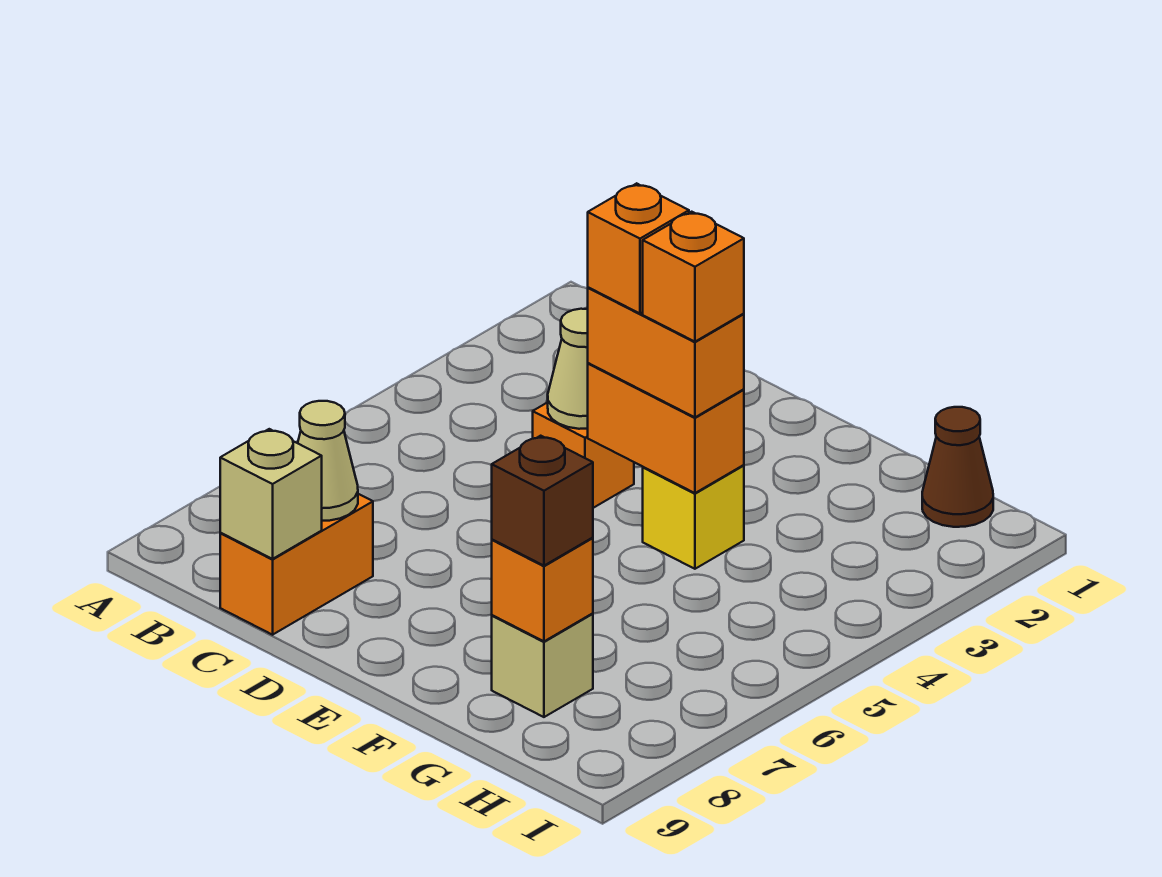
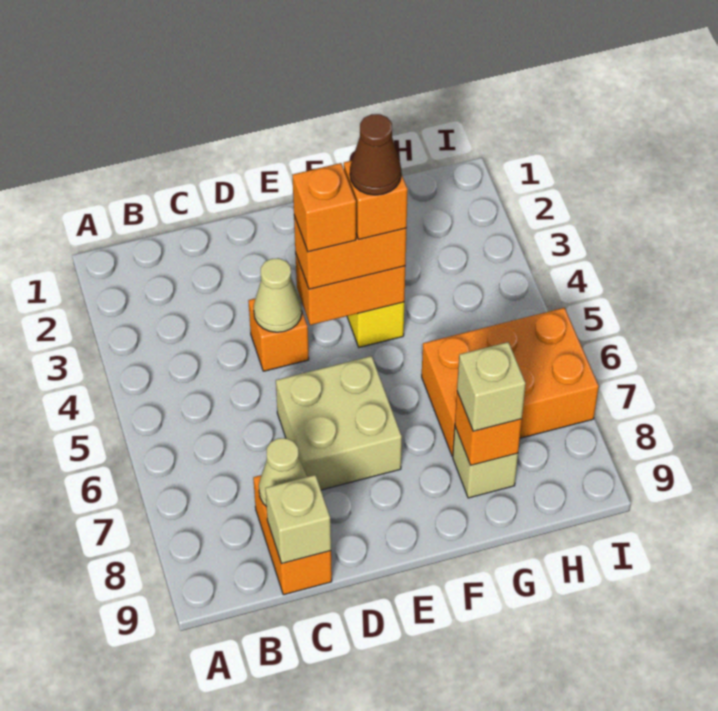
none -> tan brick D6:E7 level 1
none -> orange brick G6:I7 level 1
brown brick G8 level 3 -> tan brick G8 level 3
brown cone H1 level 1 -> brown cone F4 level 5

